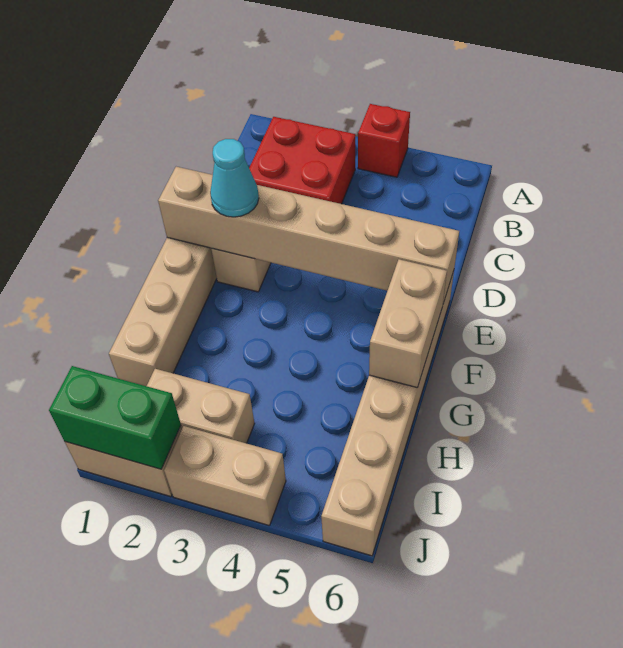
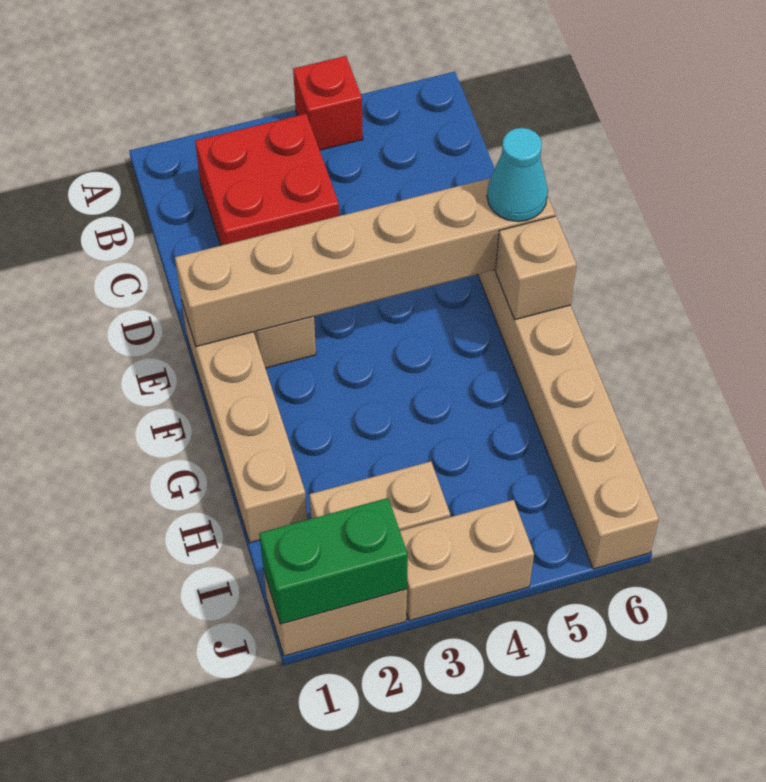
cyan cone E2 level 3 -> cyan cone E6 level 3
tan brick F6:G6 level 2 -> tan brick F6 level 2

